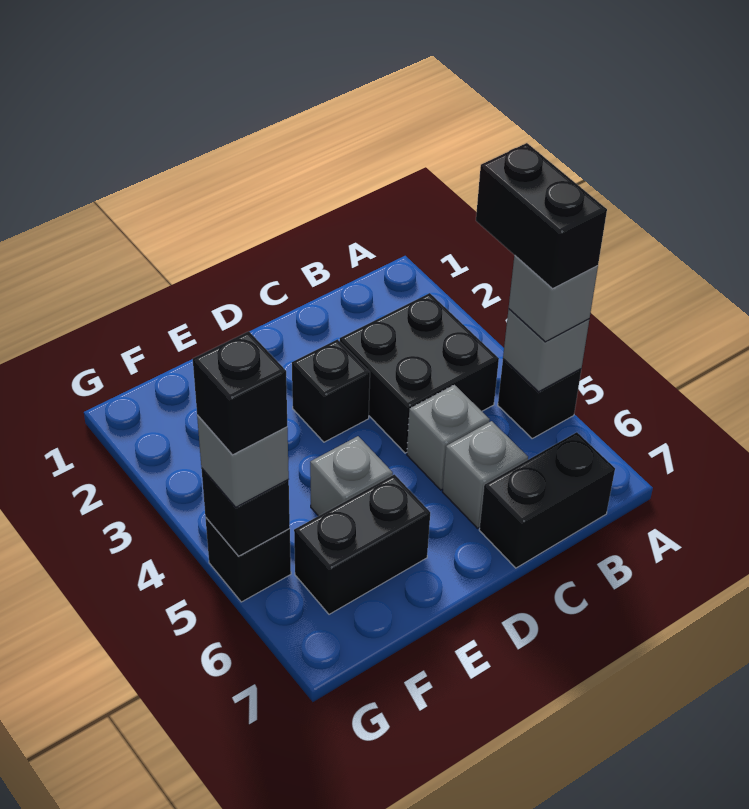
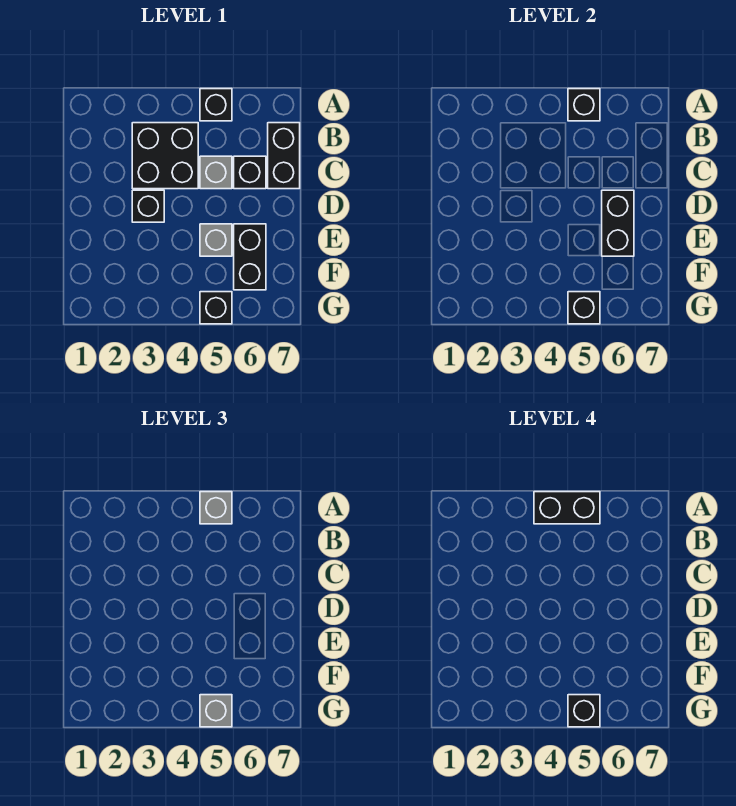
grey brick A5 level 2 -> black brick A5 level 2
grey brick C6 level 1 -> black brick C6 level 1
none -> black brick D6:E6 level 2

